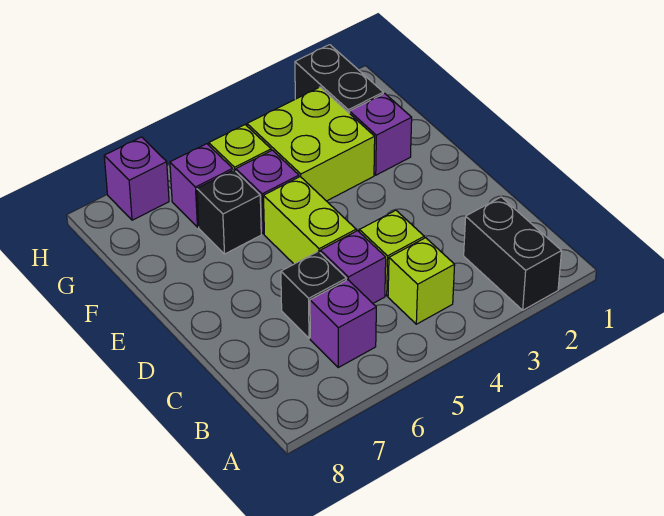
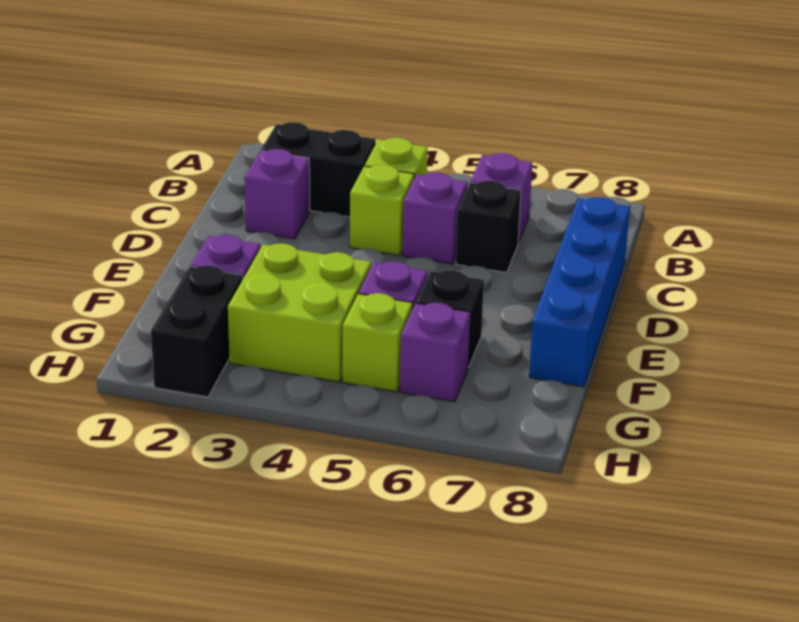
black brick A2:B2 level 1 -> black brick B2:B3 level 1
none -> blue brick C8:F8 level 1
lime brick D5:E5 level 1 -> none
purple brick H7 level 1 -> purple brick C2 level 1

